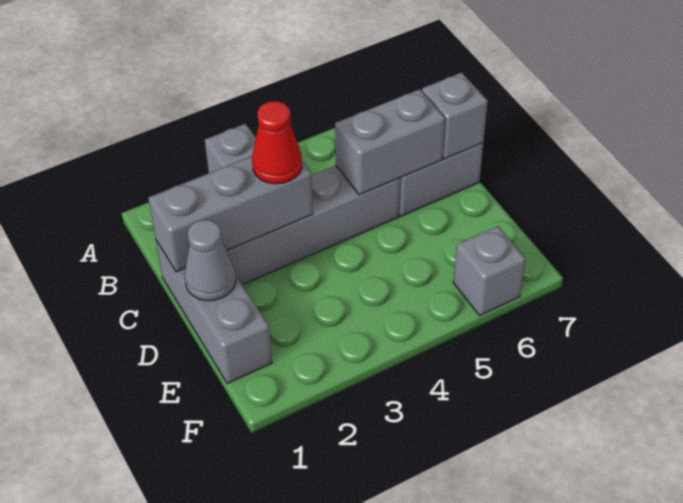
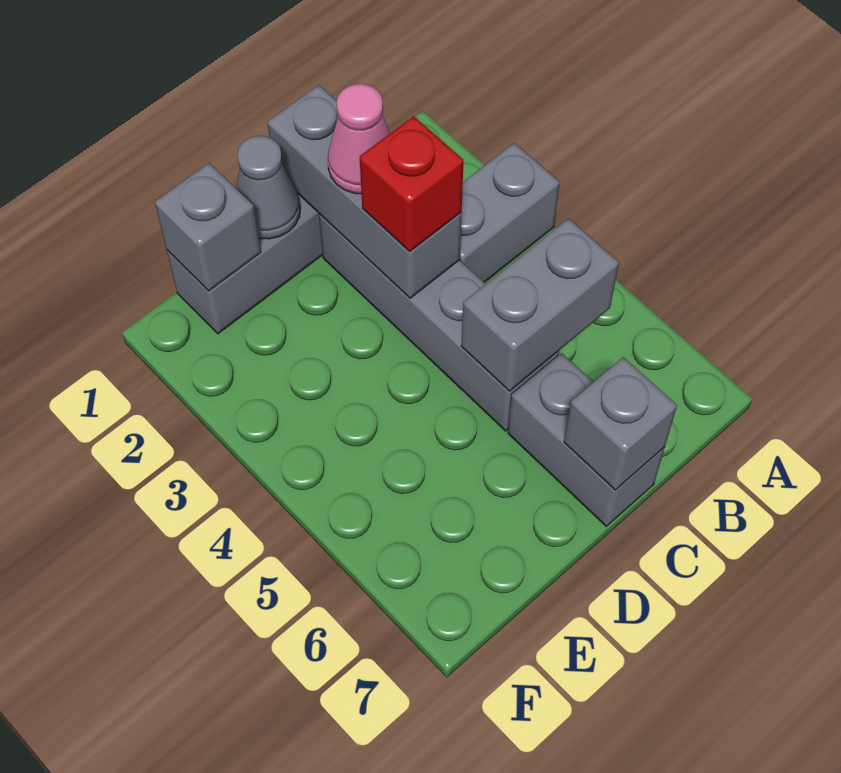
none -> pink cone C2 level 3
red cone C3 level 3 -> red brick C3 level 3
grey brick C5:C6 level 2 -> grey brick B5:C5 level 2
grey brick F6 level 1 -> grey brick E1 level 2

